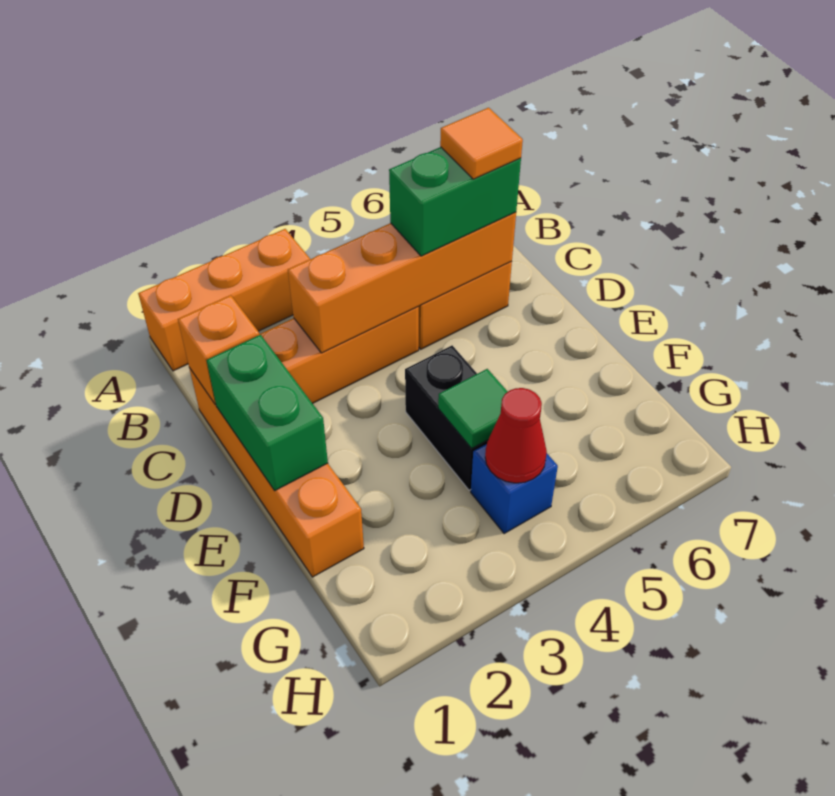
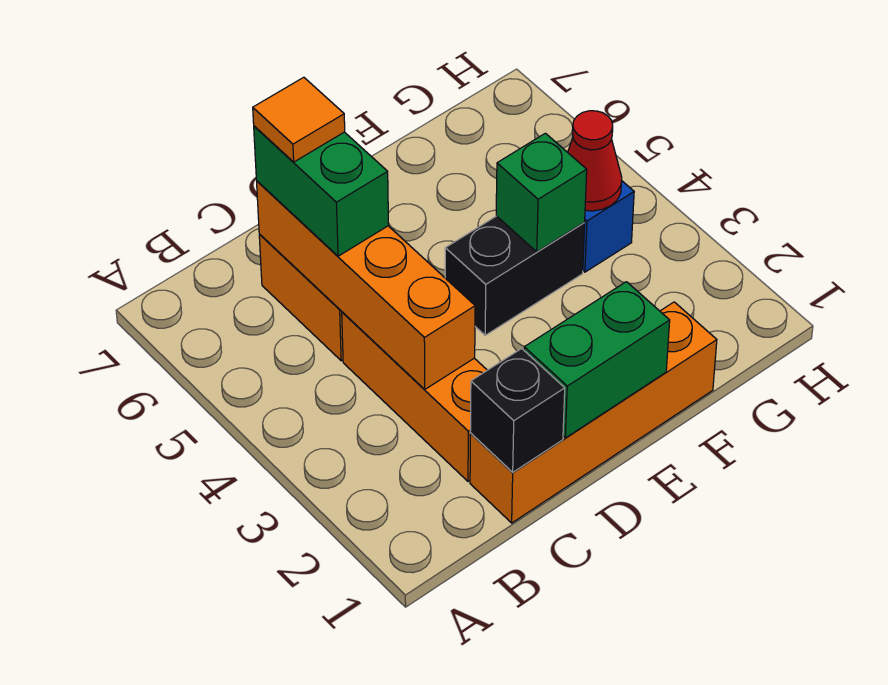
orange brick A1:A3 level 1 -> none
orange brick C1 level 2 -> black brick C1 level 2
green tile F4 level 2 -> green brick F4 level 2

